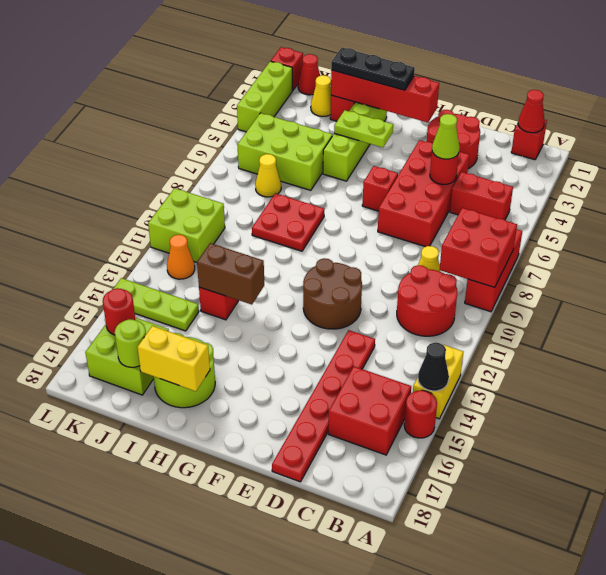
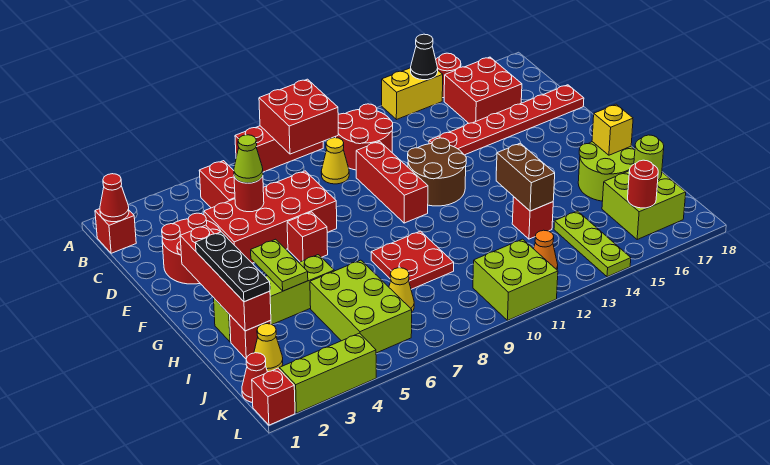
none -> red brick D10:F10 level 1
yellow brick H17:I17 level 2 -> yellow brick H17 level 2

